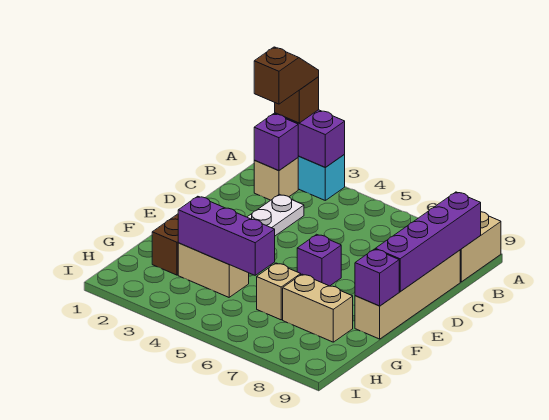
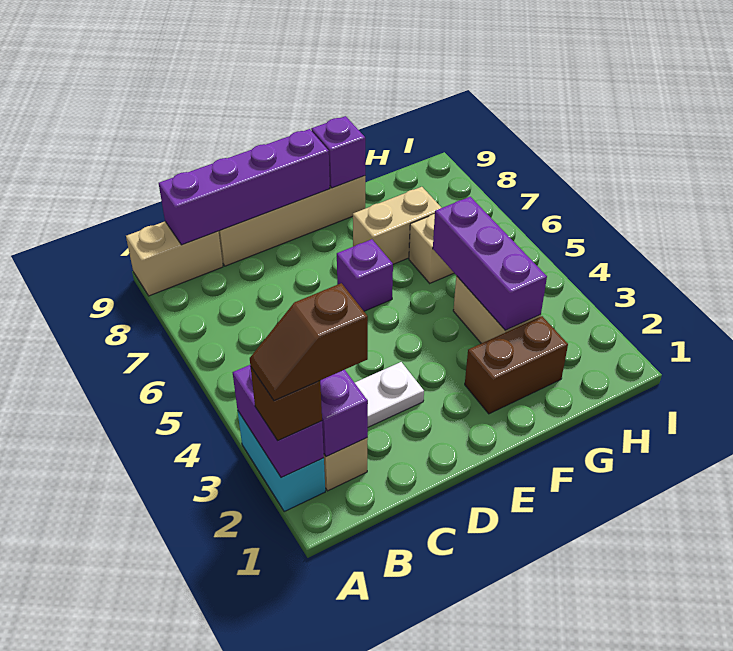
tan brick G7:G8 level 1 -> tan brick F7:G7 level 1

